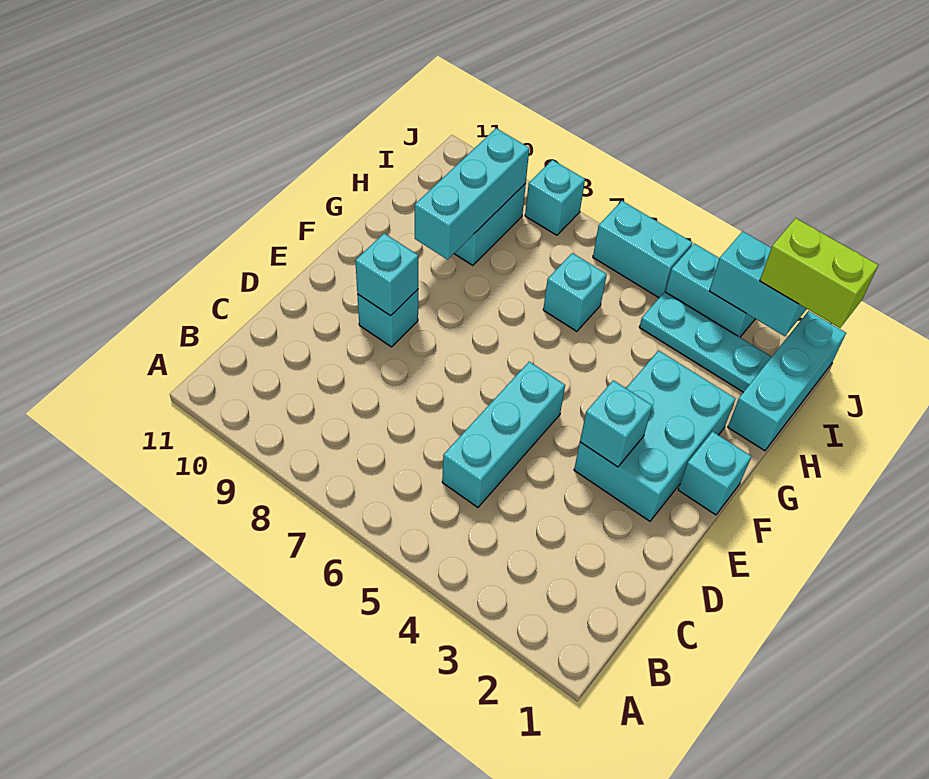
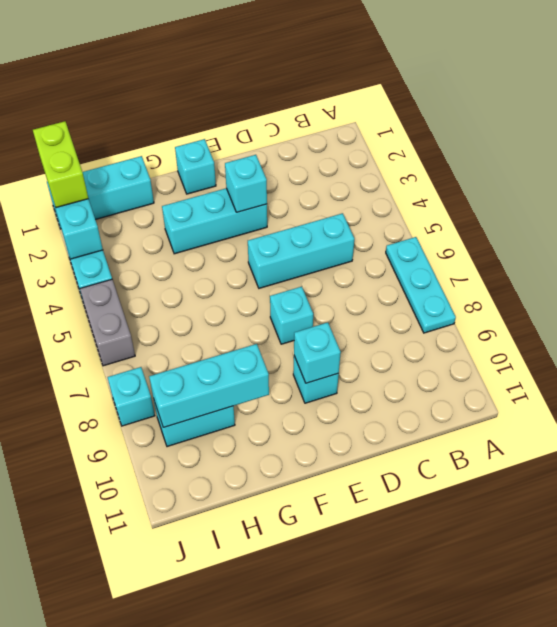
cyan brick E2:G3 level 1 -> cyan brick E3:G3 level 1
cyan brick H6 level 1 -> cyan brick E7 level 1
cyan plate I2:I4 level 1 -> cyan plate A6:A8 level 1
cyan brick J5:J6 level 1 -> grey brick J5:J6 level 1

